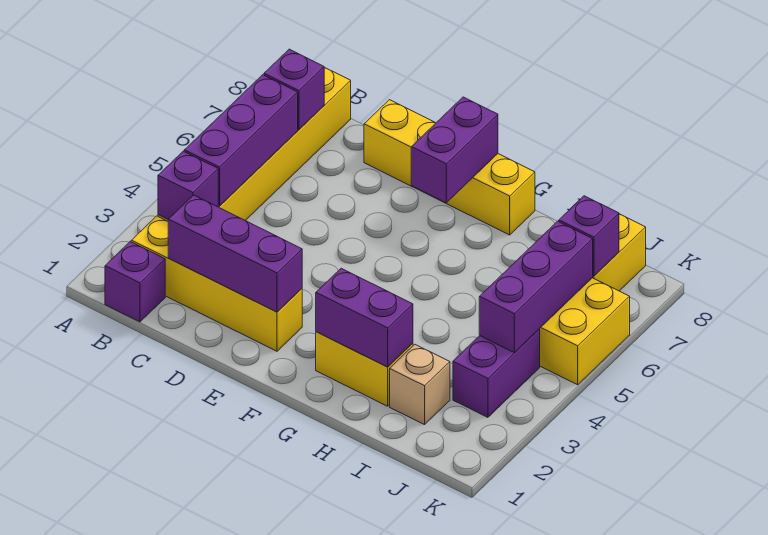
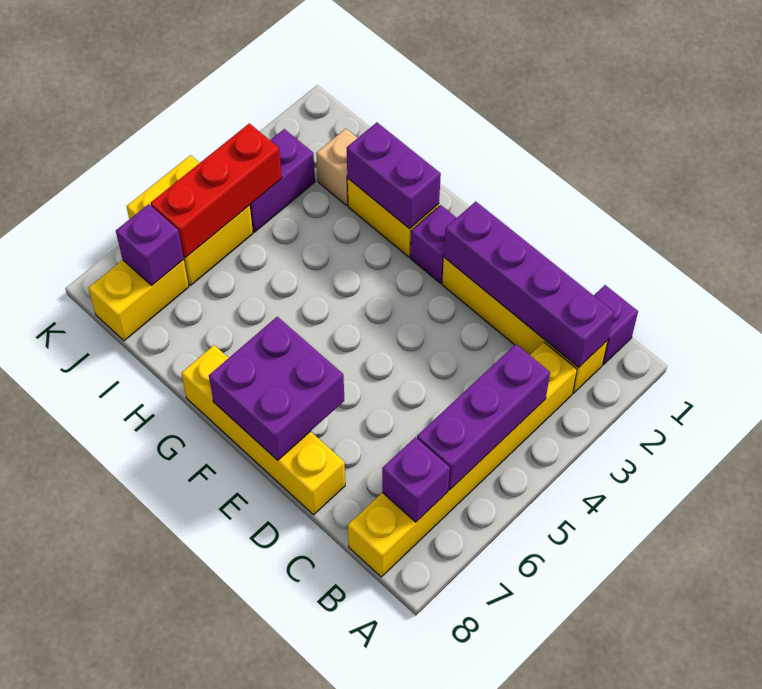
purple brick B3 level 2 -> purple brick F2 level 1
purple brick C2:E2 level 2 -> purple brick B2:E2 level 2
purple brick F7:F8 level 2 -> purple brick E7:F8 level 2
purple brick J4:J6 level 2 -> red brick J4:J6 level 2

